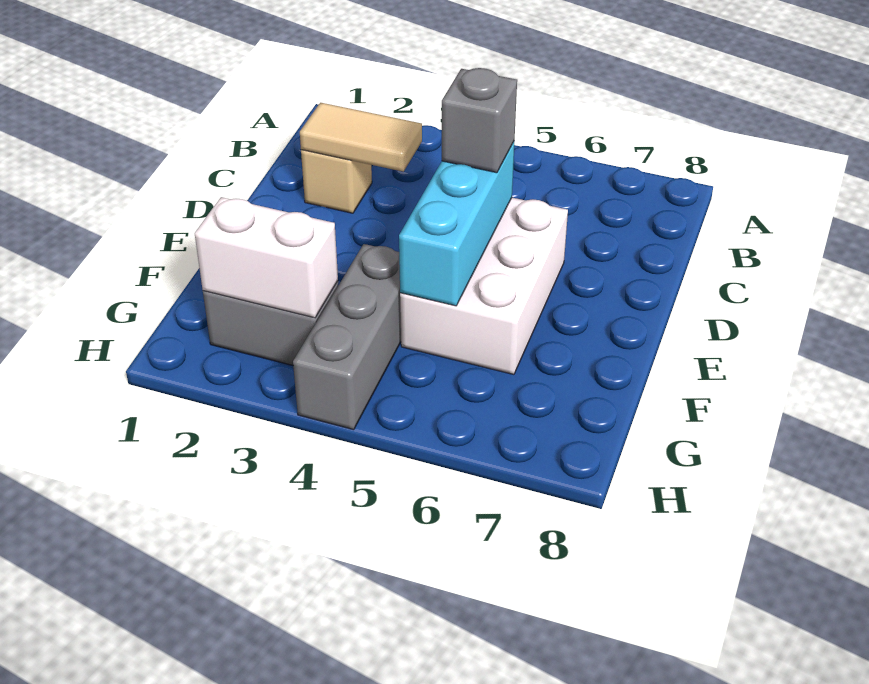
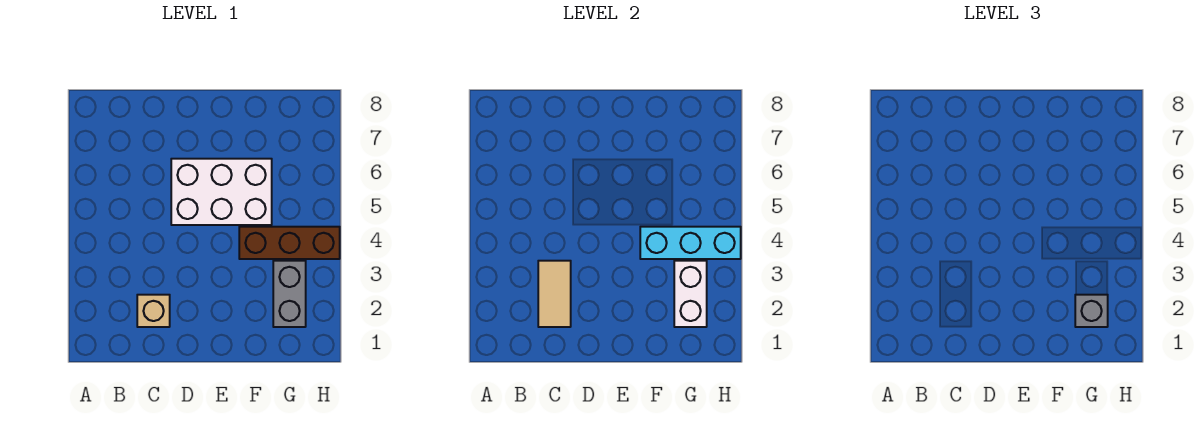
cyan brick D5:F5 level 2 -> cyan brick F4:H4 level 2
grey brick D5 level 3 -> grey brick G2 level 3
grey brick F4:H4 level 1 -> brown brick F4:H4 level 1

